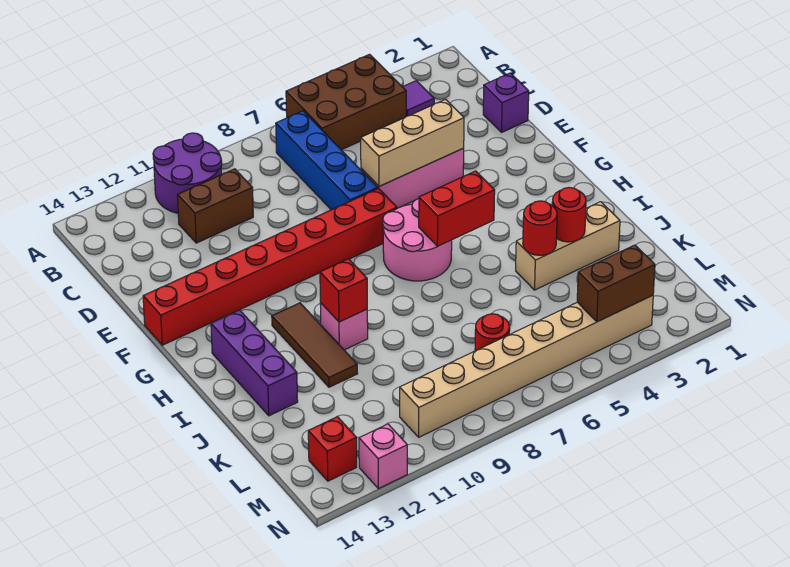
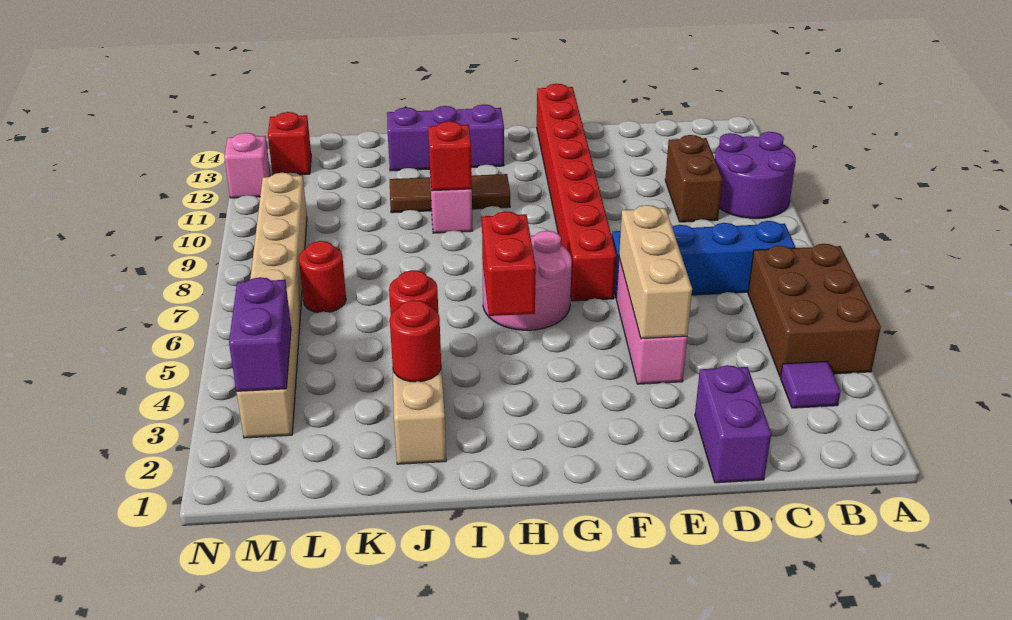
purple brick D1 level 1 -> purple brick D1:D2 level 1
brown brick M3:M4 level 2 -> purple brick M3:M4 level 2

